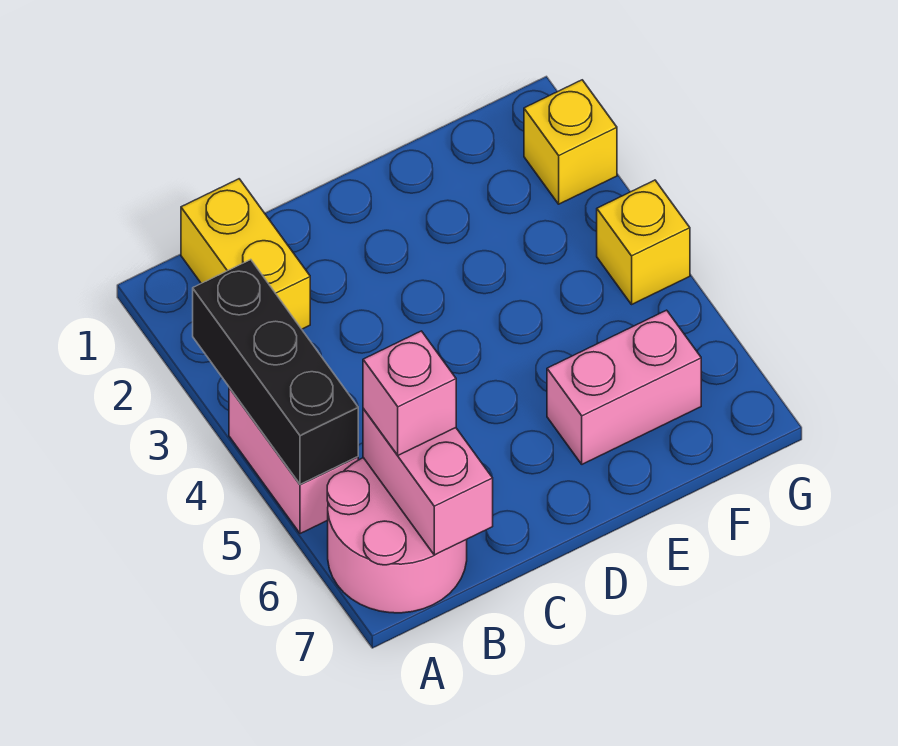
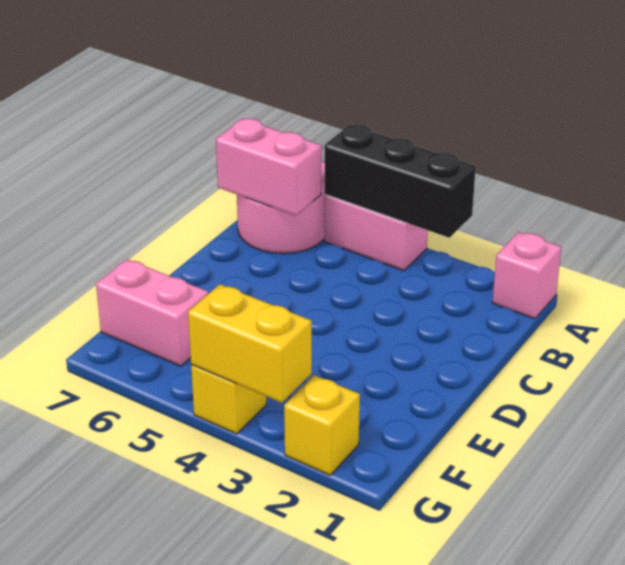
yellow brick B1:B2 level 1 -> yellow brick G3:G4 level 2
pink brick B6 level 3 -> pink brick A1 level 1
pink brick E6:F6 level 1 -> pink brick F6:F7 level 1

